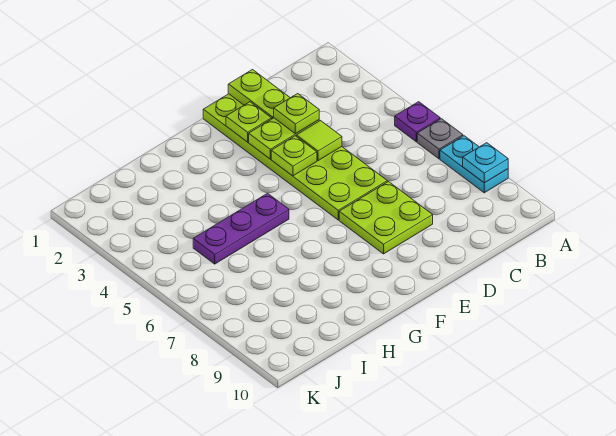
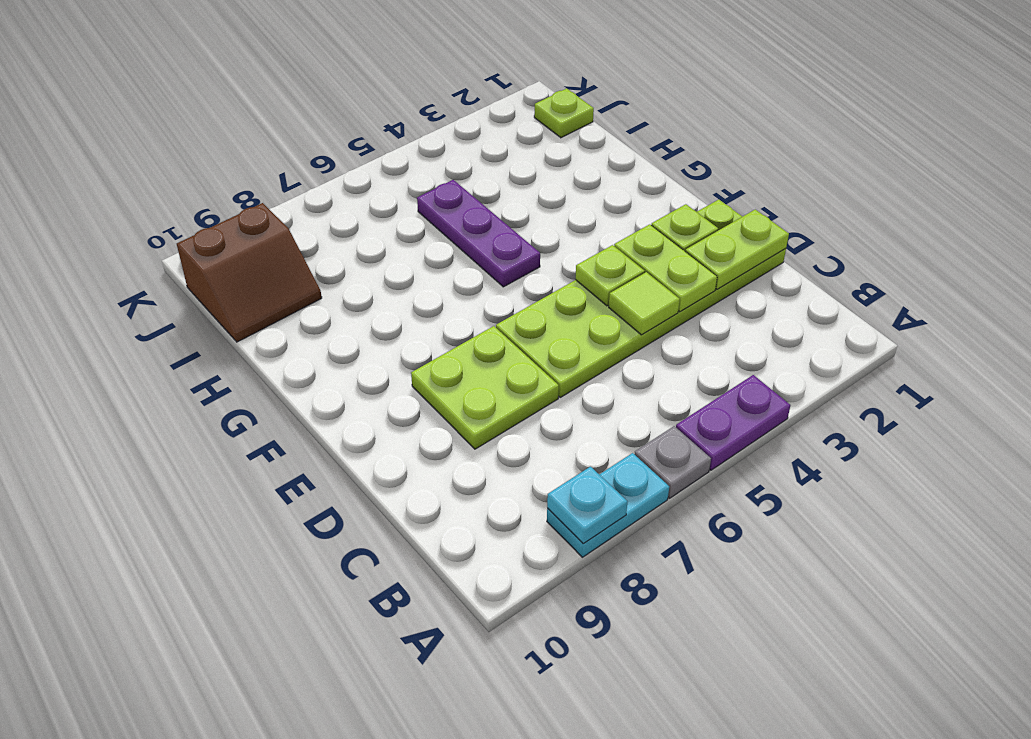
purple plate A5 level 1 -> purple plate A4:A5 level 1
lime plate D3 level 3 -> lime plate J1 level 1
none -> brown slope I9:J10 level 1 top J

